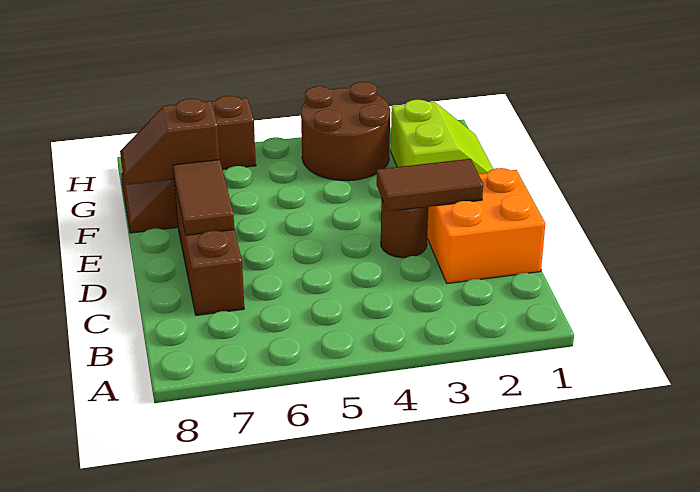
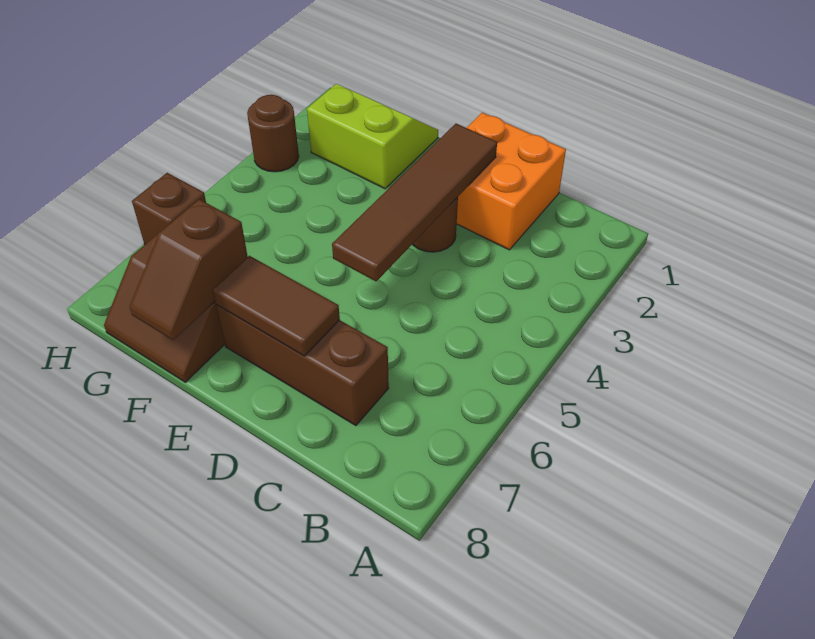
brown tile D2:D3 level 2 -> brown tile D2:D5 level 2
brown round brick G3:H4 level 1 -> brown round brick H3 level 1

